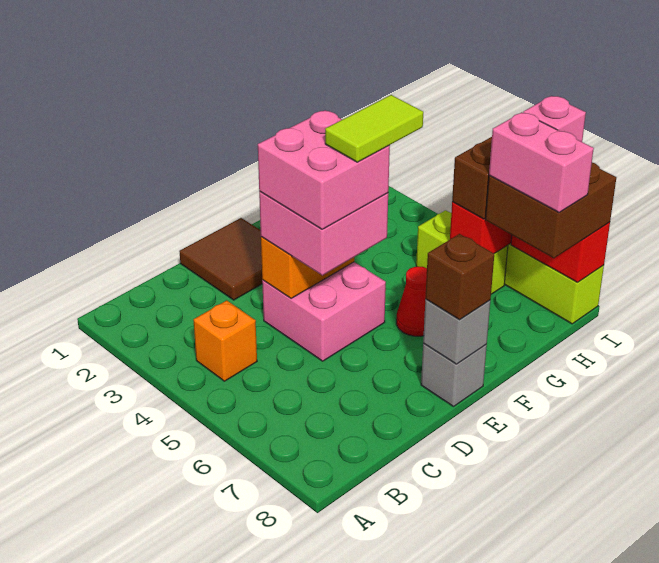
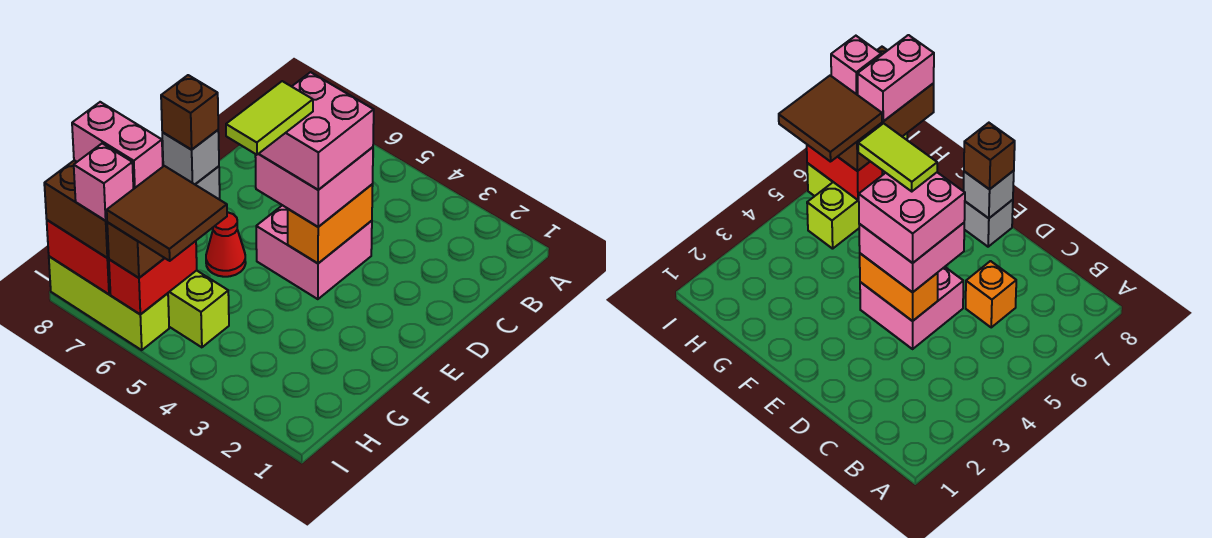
orange brick B4 level 1 -> orange brick C6 level 1
brown tile D1:E2 level 1 -> brown tile H5:I6 level 4

